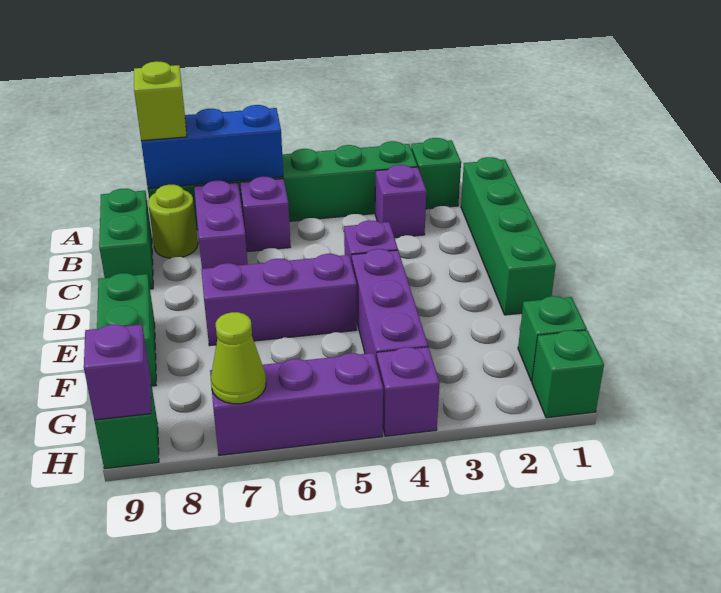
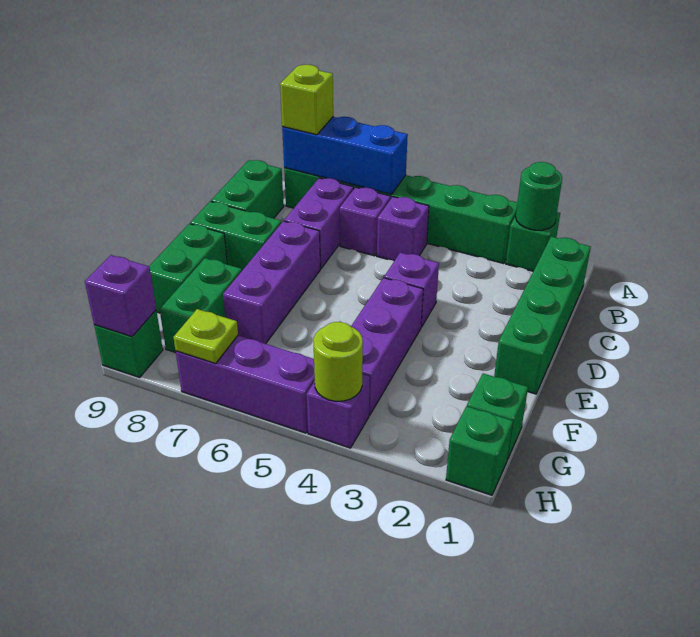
none -> green round brick A2 level 2
purple brick B3 level 1 -> purple brick B5 level 1
lime round brick B8 level 1 -> lime round brick H4 level 2
none -> green brick D8:D9 level 1
purple brick E5:E7 level 1 -> purple brick D7:F7 level 1
none -> green brick F8:G8 level 1
lime cone H7 level 2 -> lime plate H7 level 2

